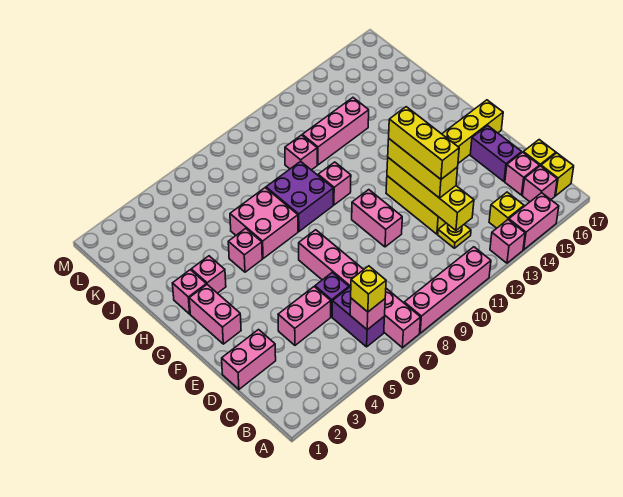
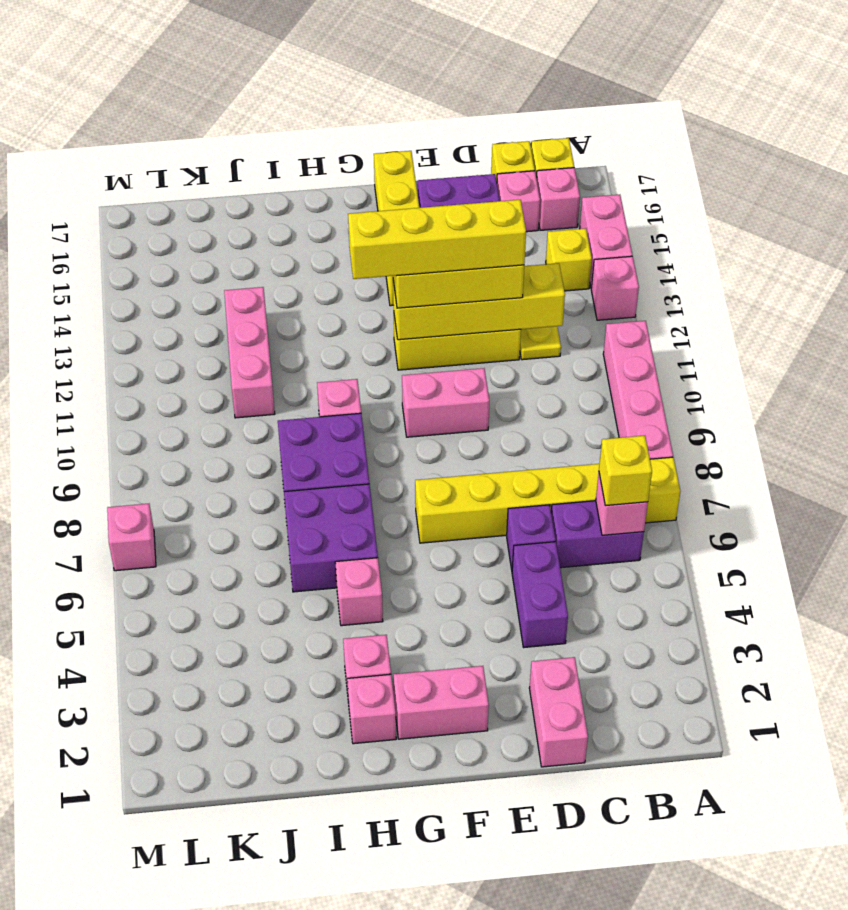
pink brick A7:F7 level 1 -> yellow brick A7:F7 level 1
pink brick D4:D5 level 1 -> purple brick D4:D5 level 1
yellow brick D12:F12 level 4 -> yellow brick D12:G12 level 4
pink brick H6:I7 level 1 -> purple brick H6:I7 level 1
pink brick J10 level 1 -> pink brick M7 level 1

